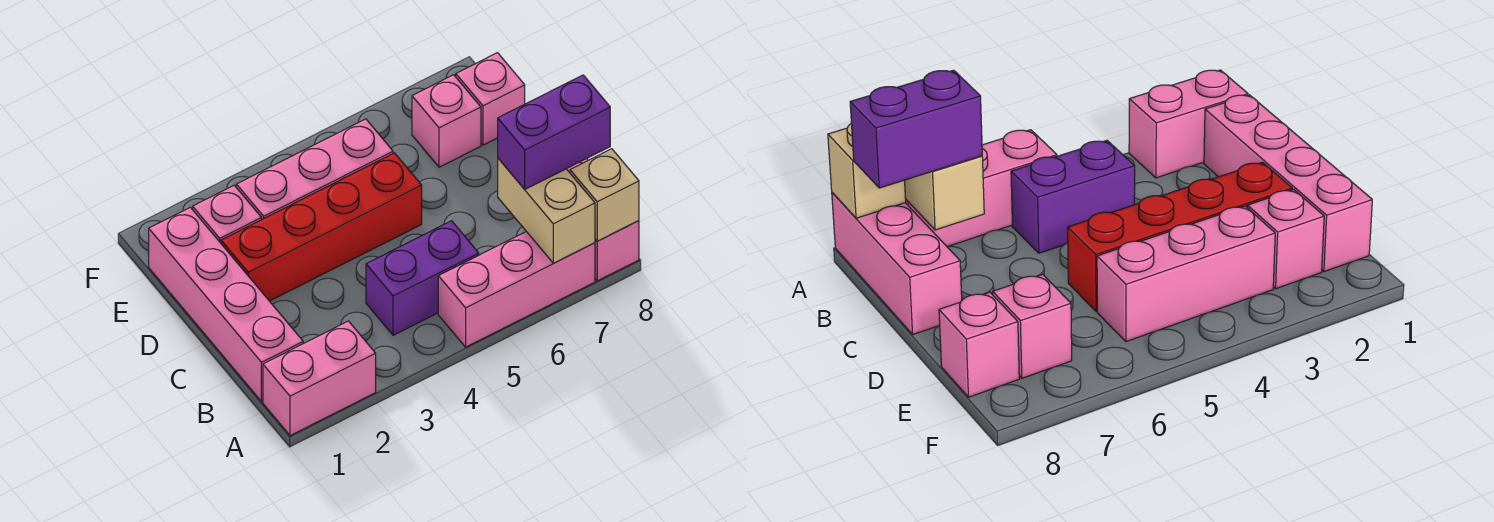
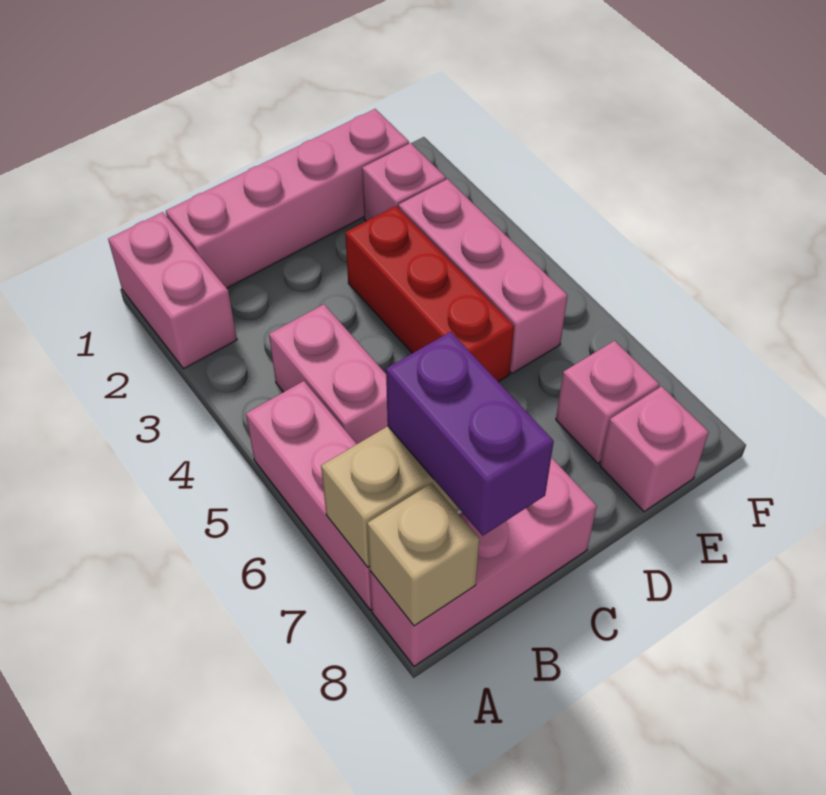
purple brick B4:B5 level 1 -> pink brick B4:B5 level 1
red brick D2:D5 level 1 -> red brick D3:D5 level 1

